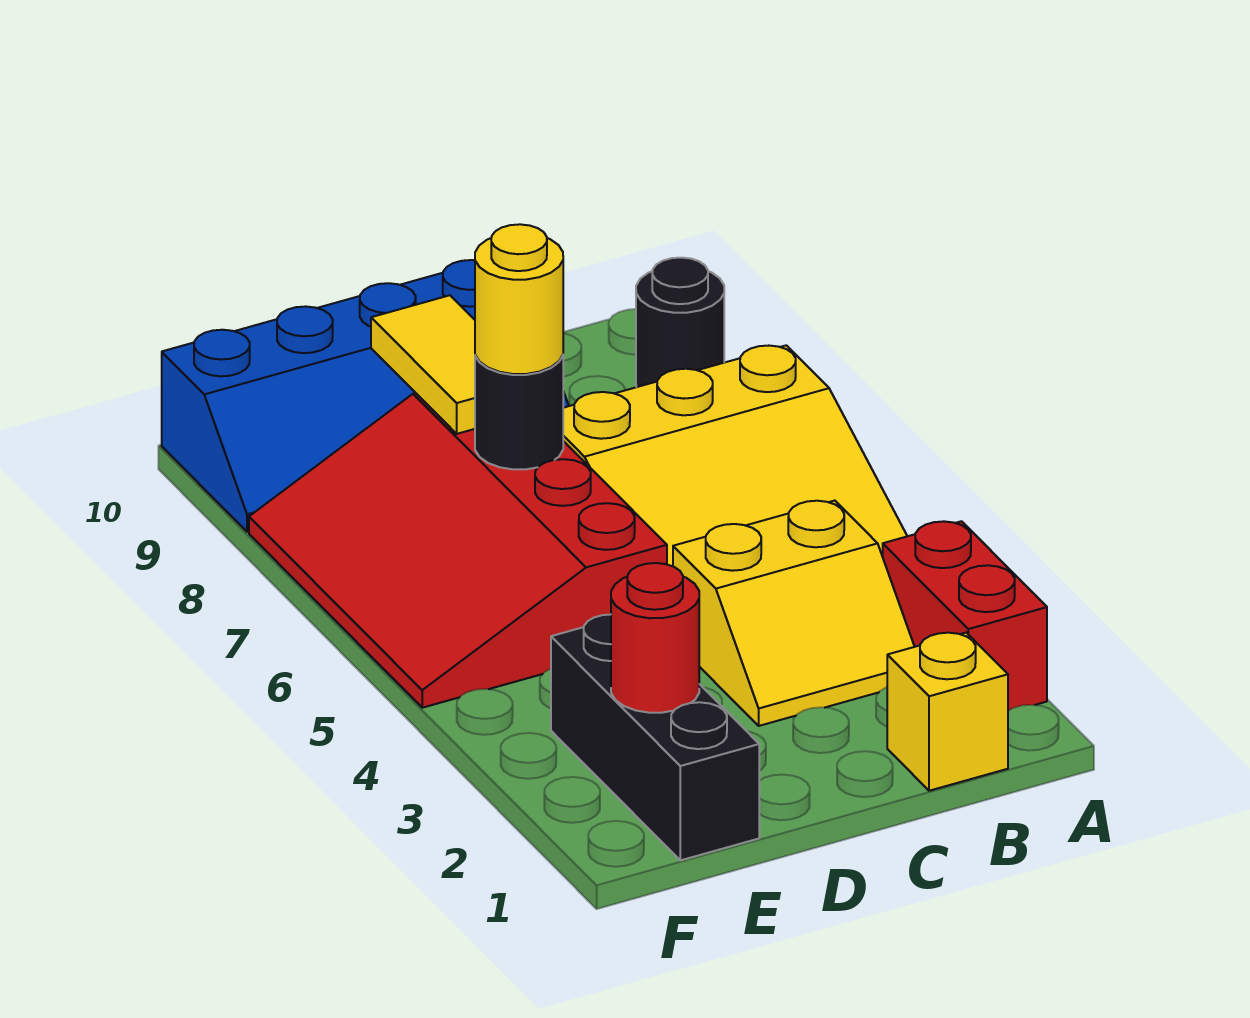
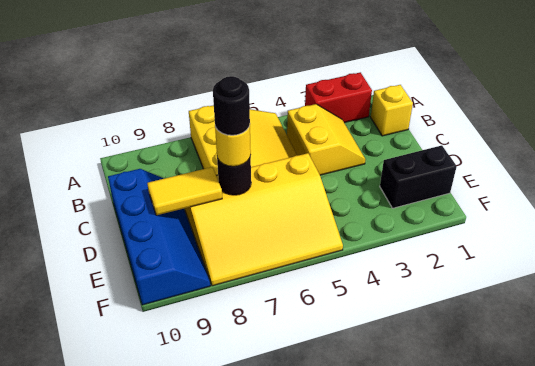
black round brick A9 level 1 -> black round brick D7 level 4
red slope D5:F8 level 1 top D -> yellow slope D5:F8 level 1 top D
black brick E1:E3 level 1 -> black brick E1:E2 level 1
red round brick E2 level 2 -> none

